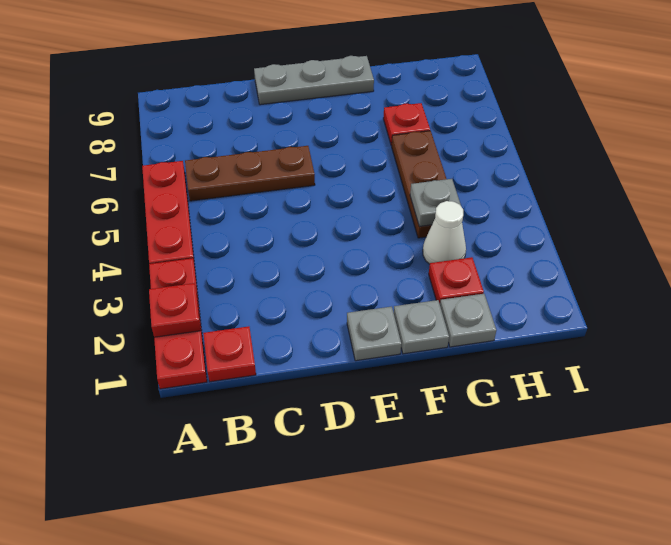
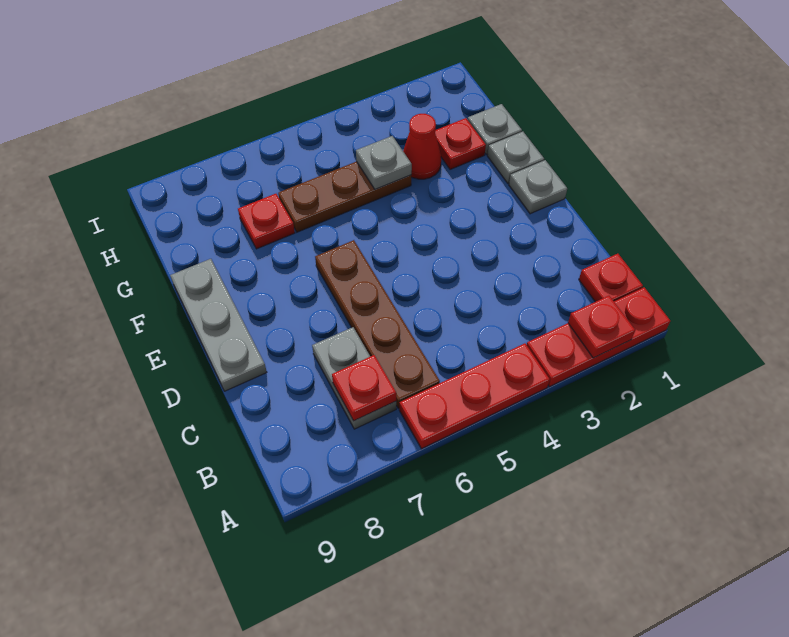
brown plate B6:D6 level 1 -> brown plate B6:E6 level 1
none -> grey plate B7:C7 level 1
none -> red plate B7 level 2
white cone G3 level 1 -> red cone G3 level 1

